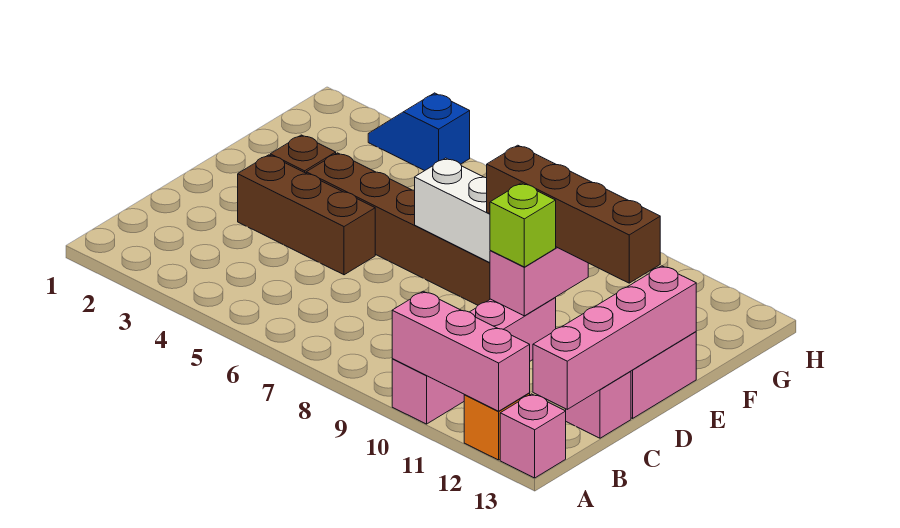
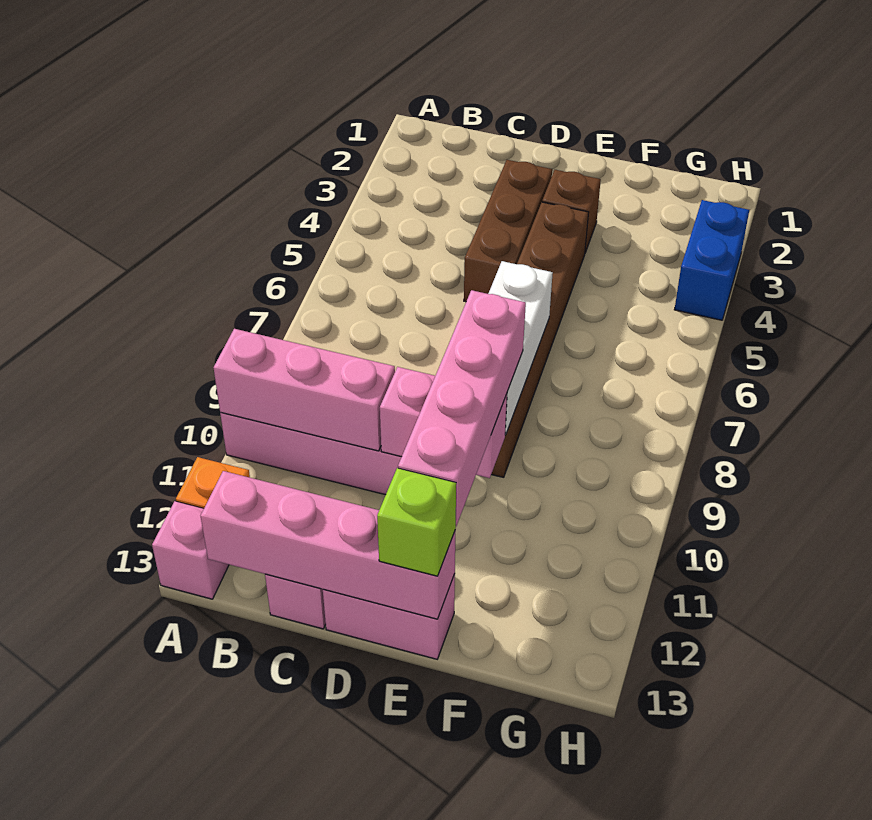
pink brick A10:A12 level 2 -> pink brick A10:C10 level 2
lime brick D10 level 3 -> lime brick E13 level 3
brown brick E9:E12 level 3 -> pink brick E9:E12 level 3
blue slope H3:H4 level 1 top 4 -> blue brick H3:H4 level 1

